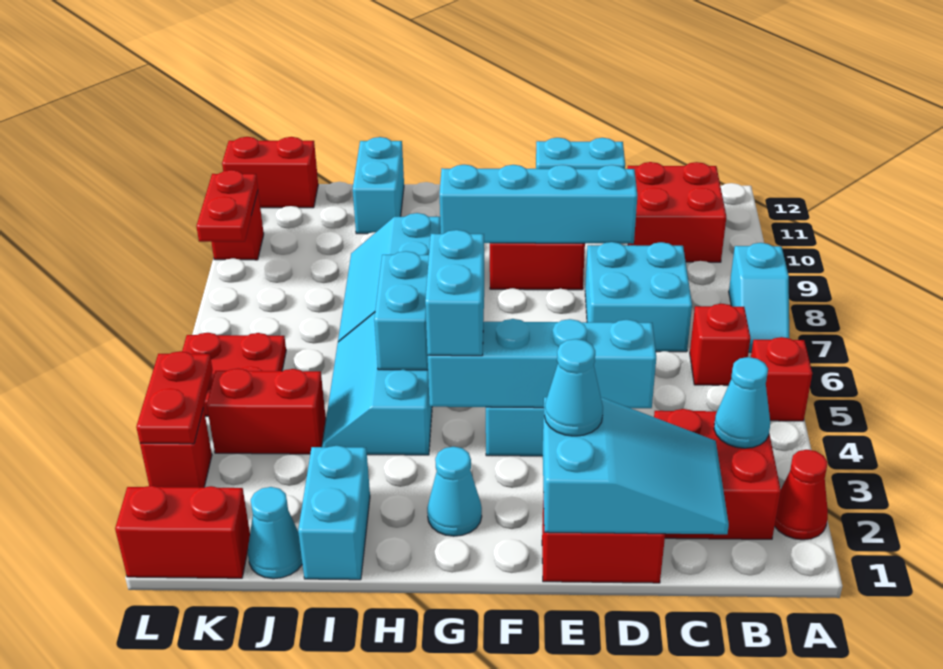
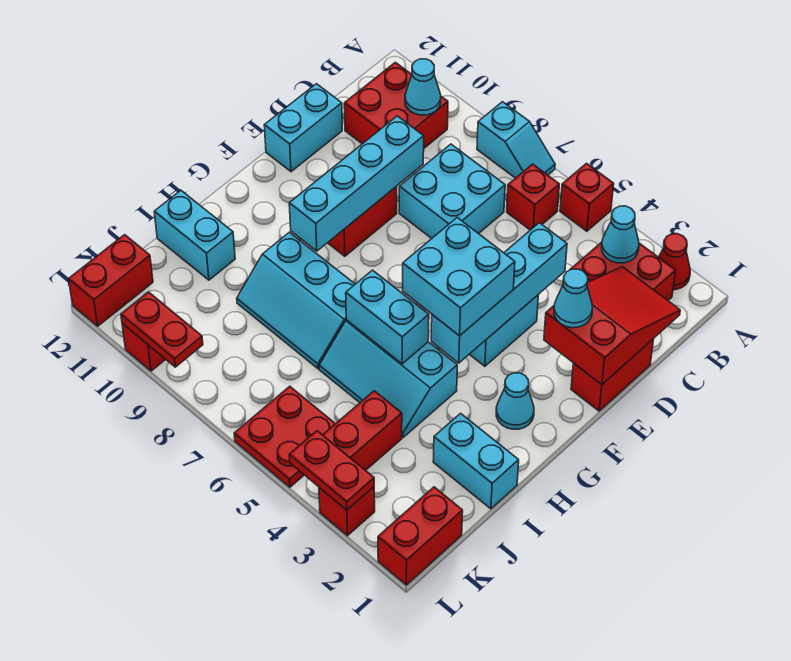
cyan slope C1:E2 level 2 top E -> red slope C1:E2 level 2 top E
cyan brick G4:G5 level 3 -> cyan brick F4:G5 level 3
cyan cone J1 level 1 -> cyan cone B10 level 2

